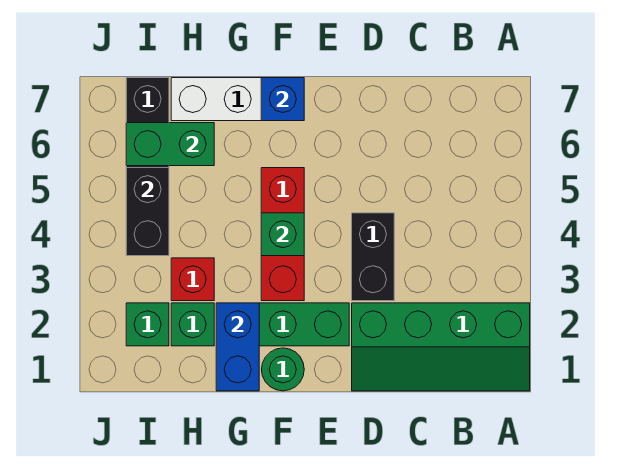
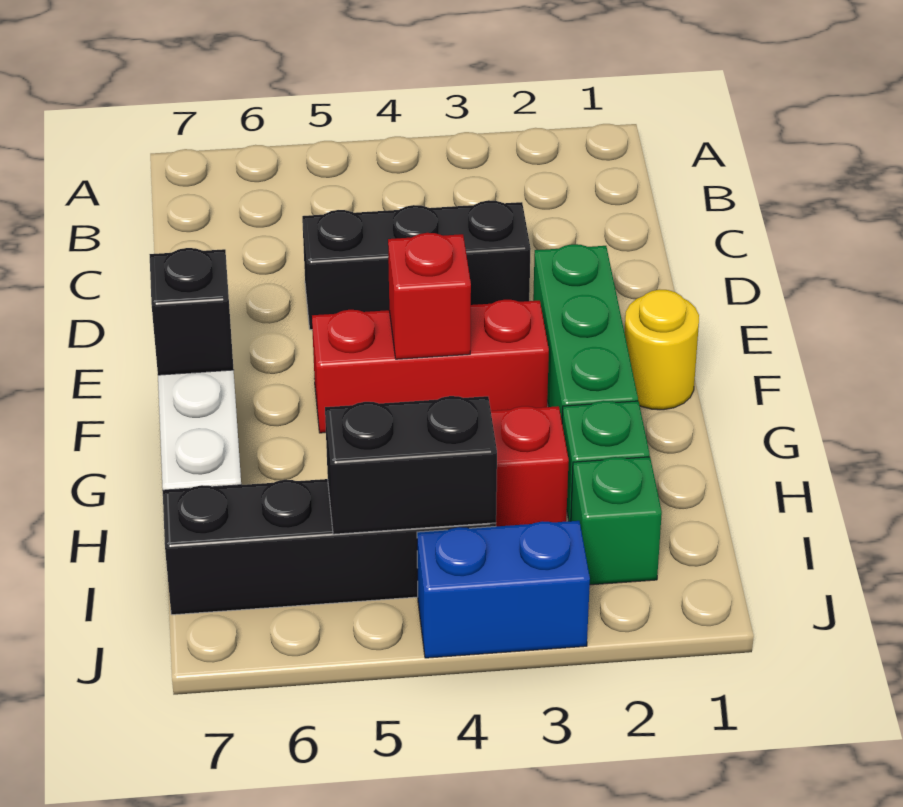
green slope A1:D2 level 1 top 2 -> none
black brick D3:D4 level 1 -> black brick D3:D5 level 1
green round brick F1 level 1 -> yellow round brick F1 level 1
green brick F4 level 2 -> red brick F4 level 2
blue brick F7 level 2 -> black brick F7 level 2
blue brick G1:G2 level 2 -> blue brick J3:J4 level 1
green brick H6:I6 level 2 -> none

